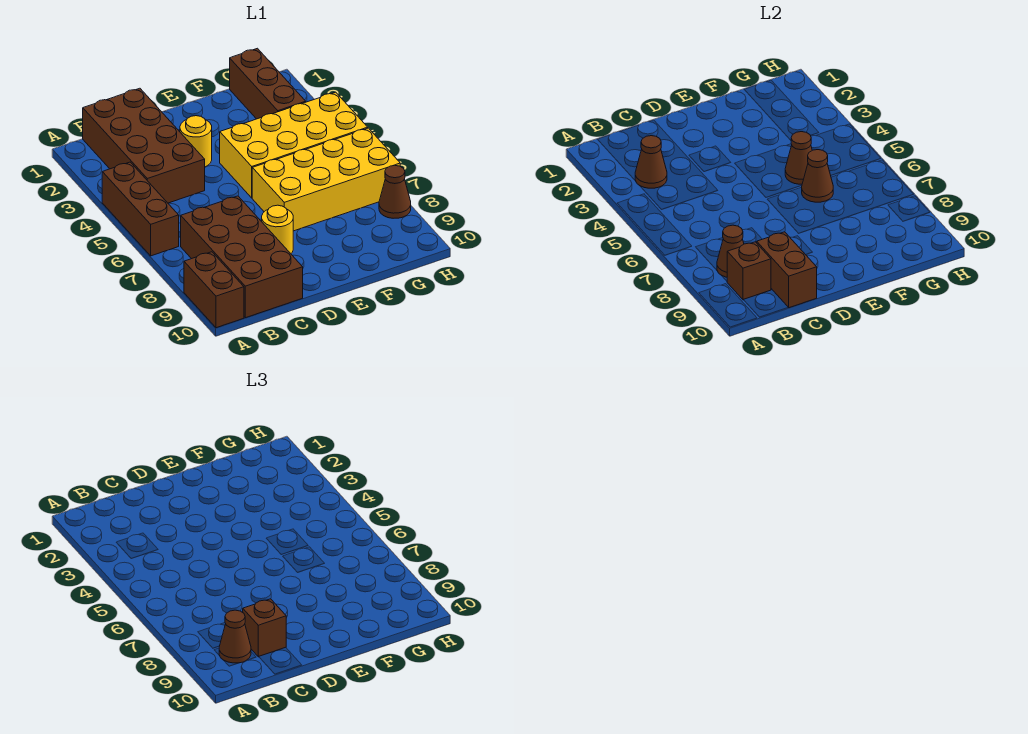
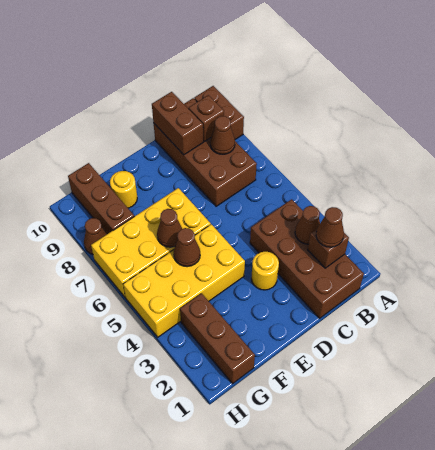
brown brick A4:A6 level 1 -> brown brick G8:G10 level 1
brown cone B9 level 3 -> brown cone B2 level 3
brown brick C9 level 3 -> brown brick B2 level 2
yellow round brick D8 level 1 -> yellow round brick F9 level 1

